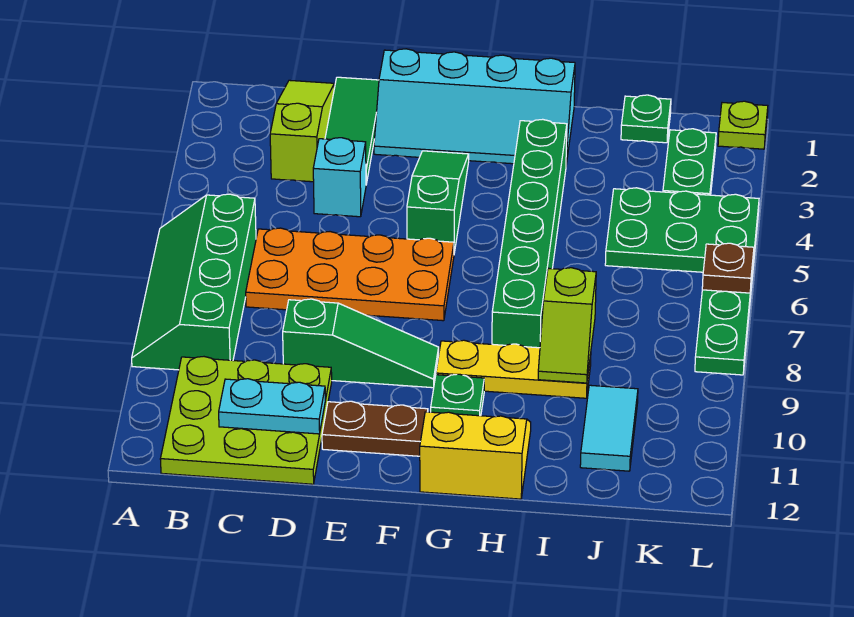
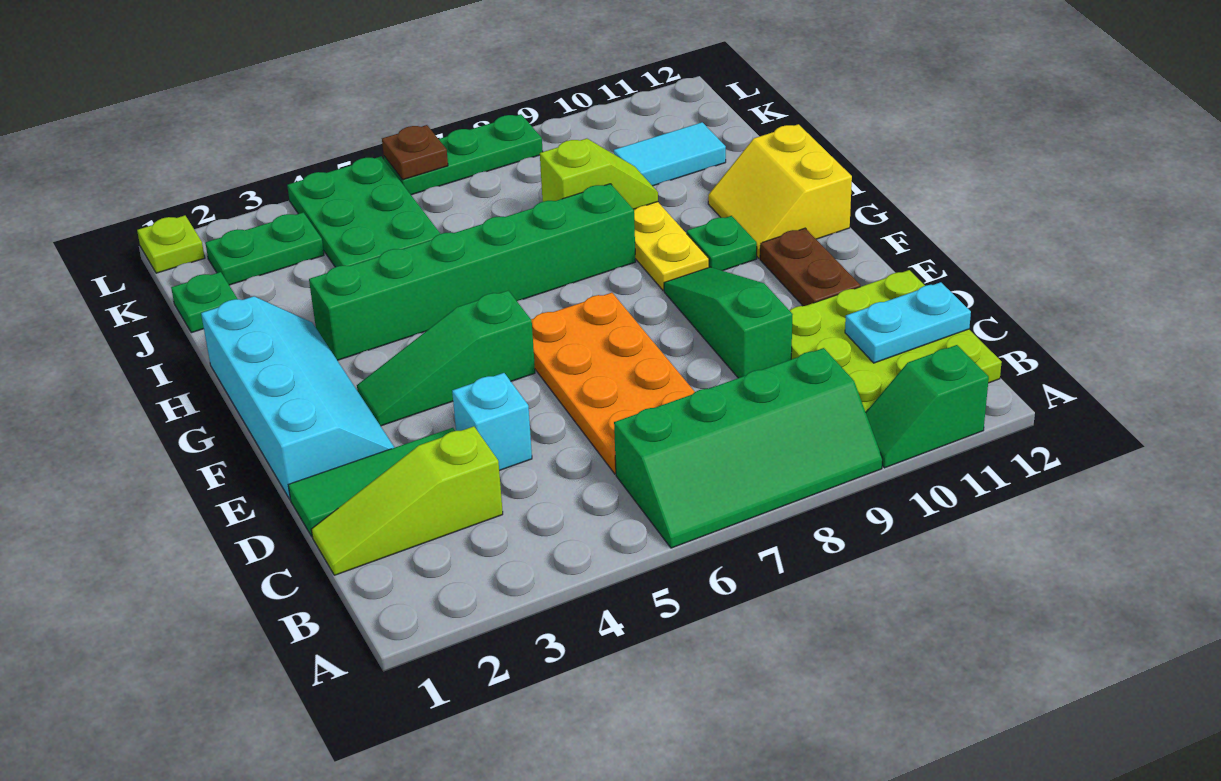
none -> green slope A10:A11 level 1 top 11
cyan plate C11:D11 level 2 -> cyan plate C11:C12 level 2

